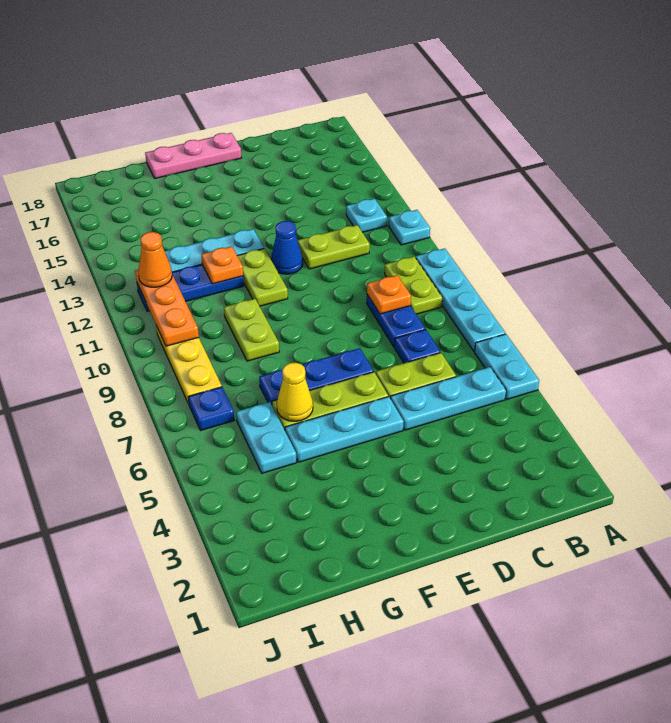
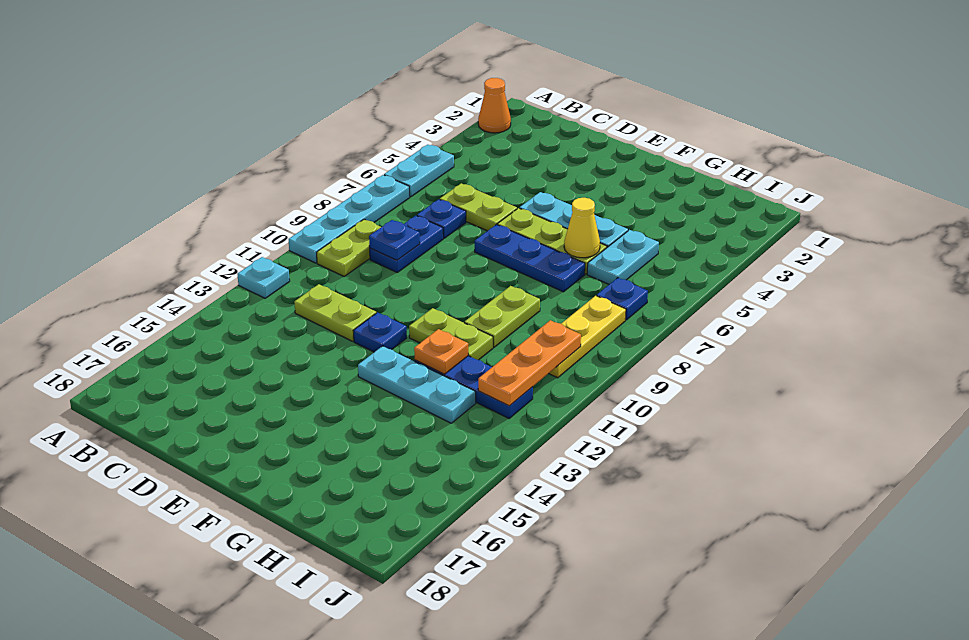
cyan plate B5:D5 level 1 -> none
cyan plate B13 level 1 -> none
orange plate C9 level 2 -> blue plate C9 level 2
blue cone E12 level 1 -> blue plate E12 level 1
pink plate E18:G18 level 1 -> none
lime plate F11:F12 level 1 -> lime plate F11:G11 level 1
orange cone I12 level 3 -> orange cone A2 level 1

